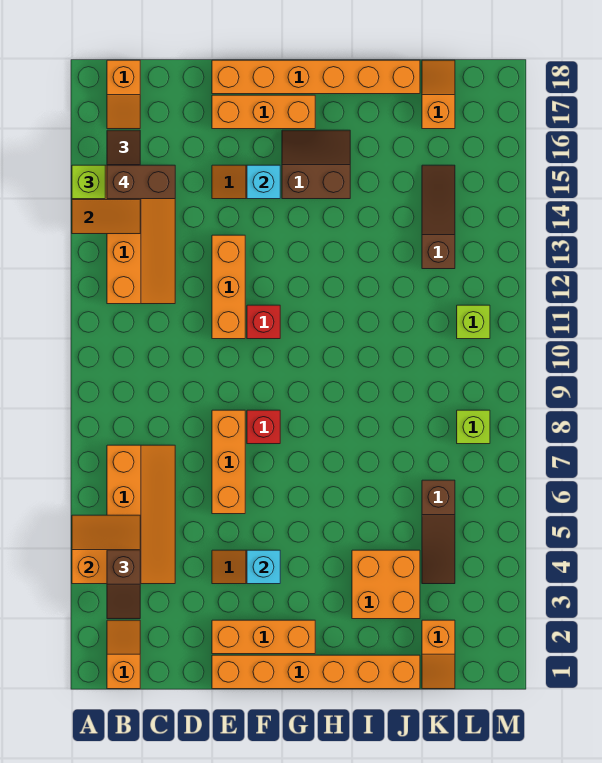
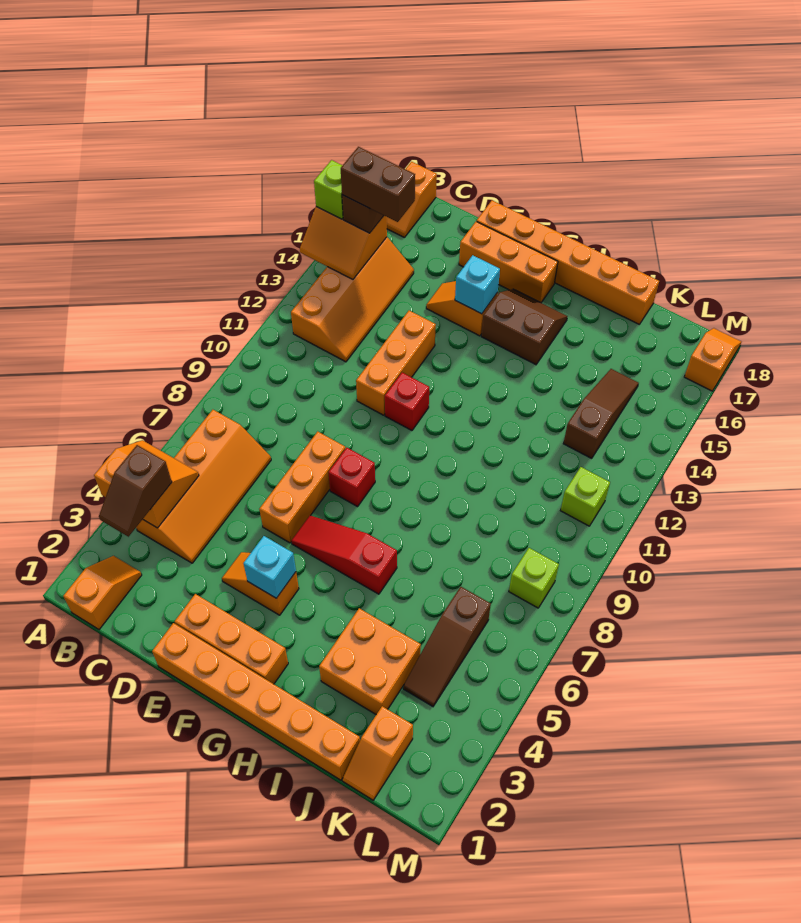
none -> red slope F6:H6 level 1 top H
orange slope K17:K18 level 1 top 17 -> orange slope M17:M18 level 1 top 17

